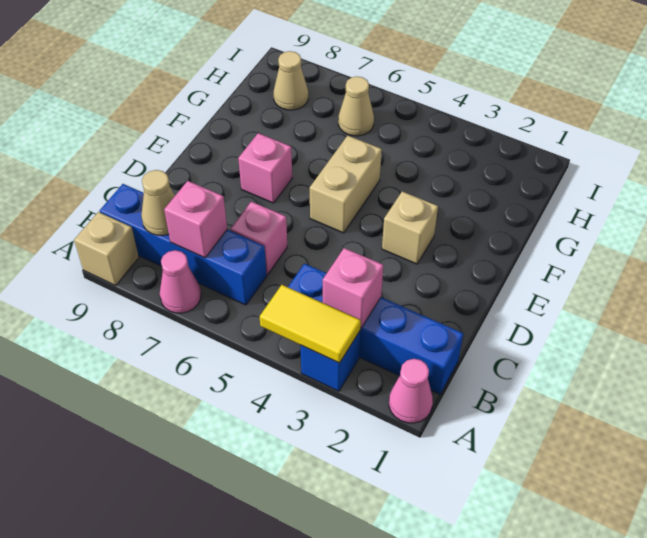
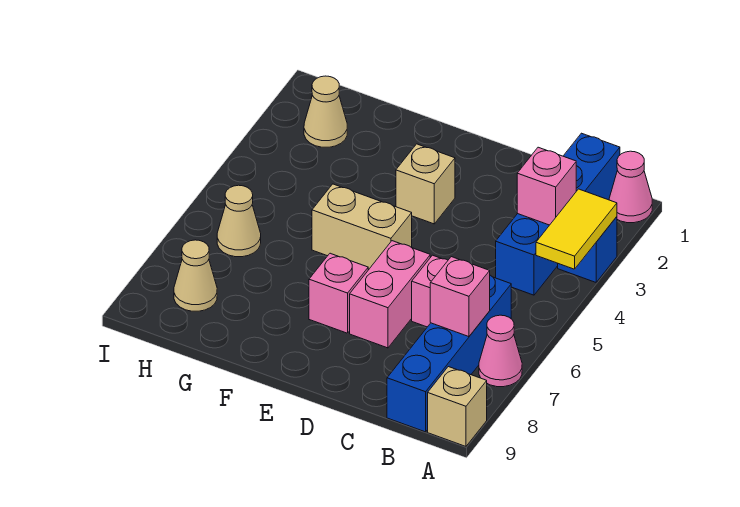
tan cone B8 level 2 -> tan cone H2 level 1
none -> pink brick D6:D7 level 1

